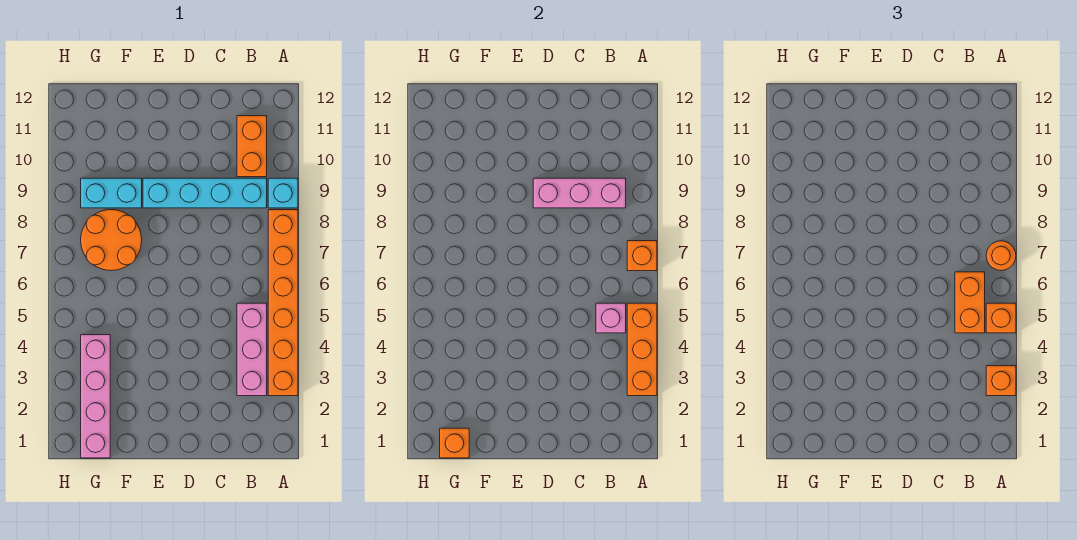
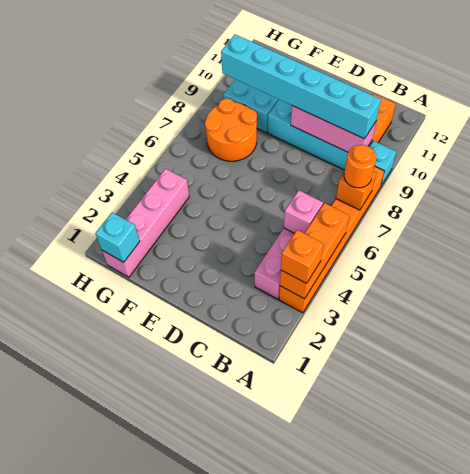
orange brick A5 level 3 -> none
orange brick B5:B6 level 3 -> none
none -> cyan brick B9:G9 level 3
orange brick G1 level 2 -> cyan brick G1 level 2

